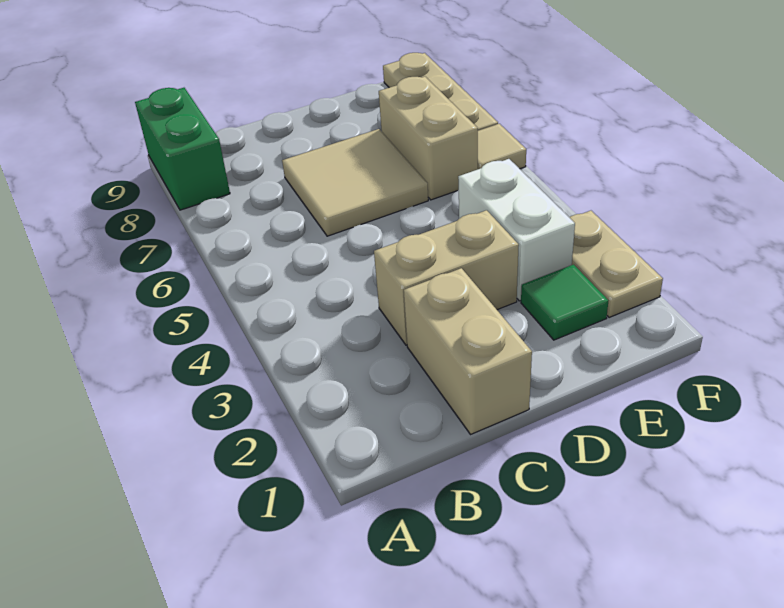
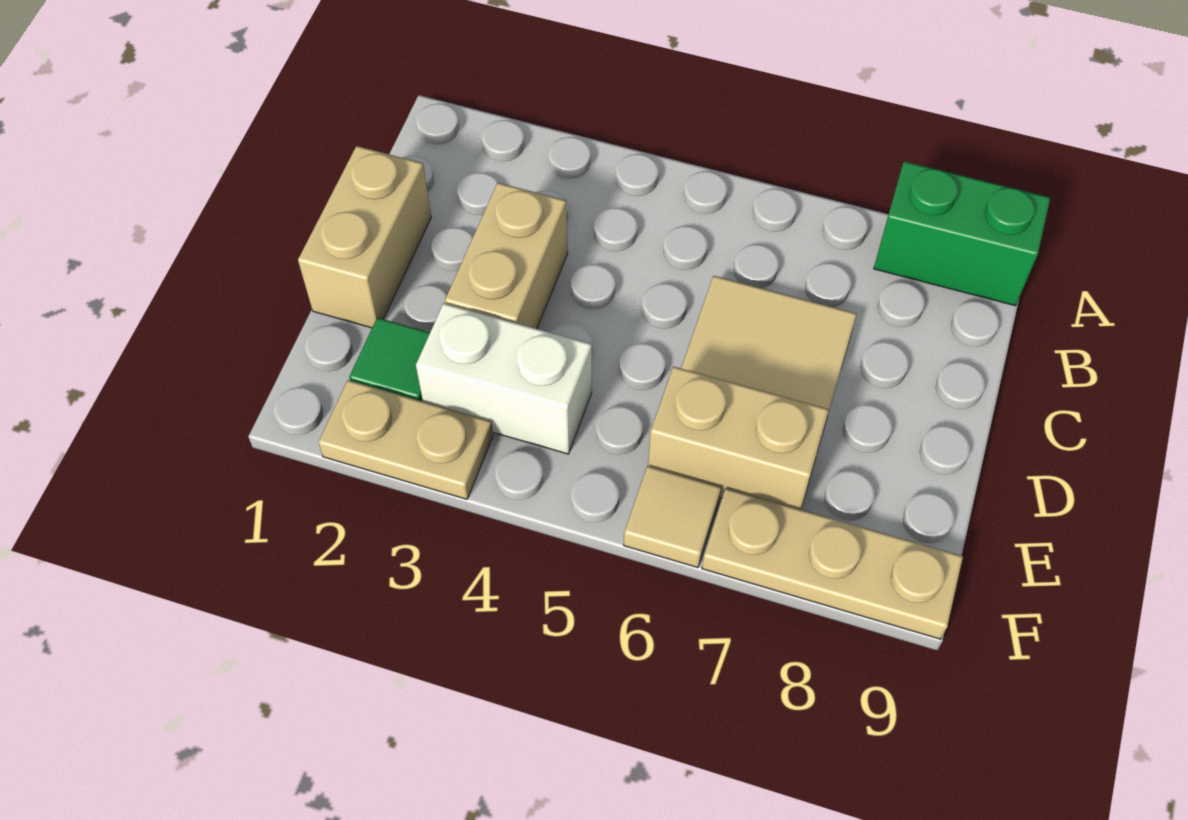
tan brick C1:C2 level 1 -> tan brick C1:D1 level 1

